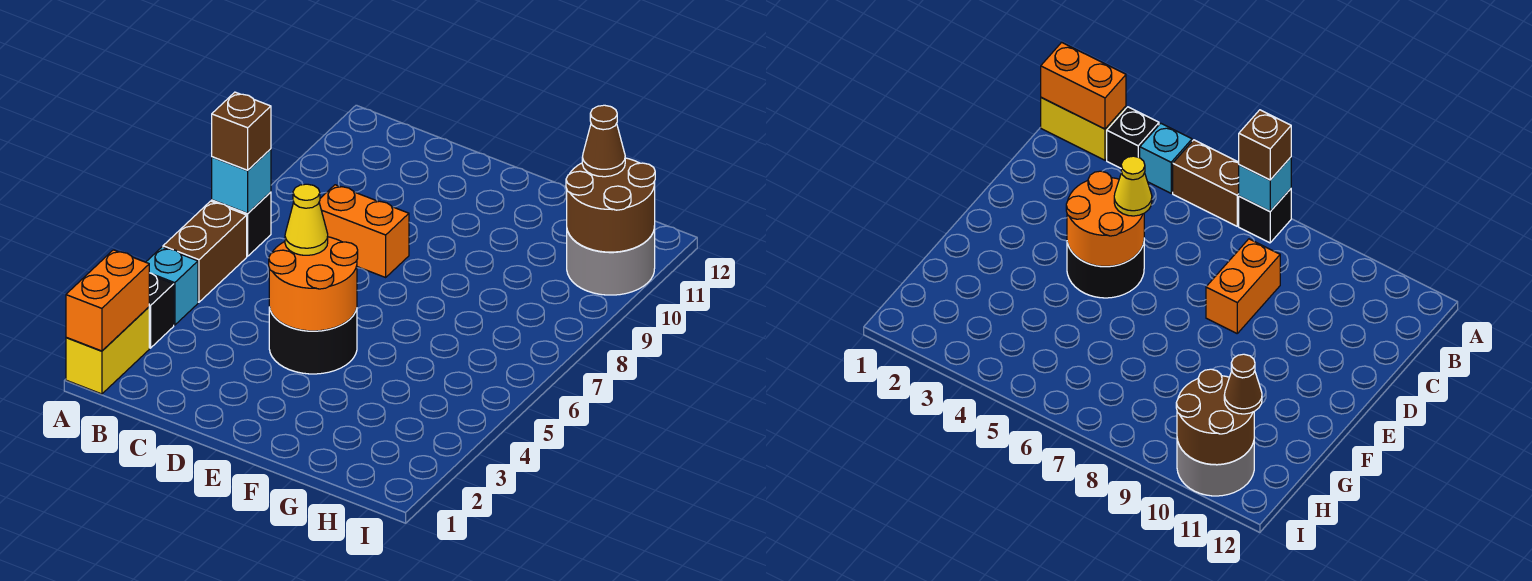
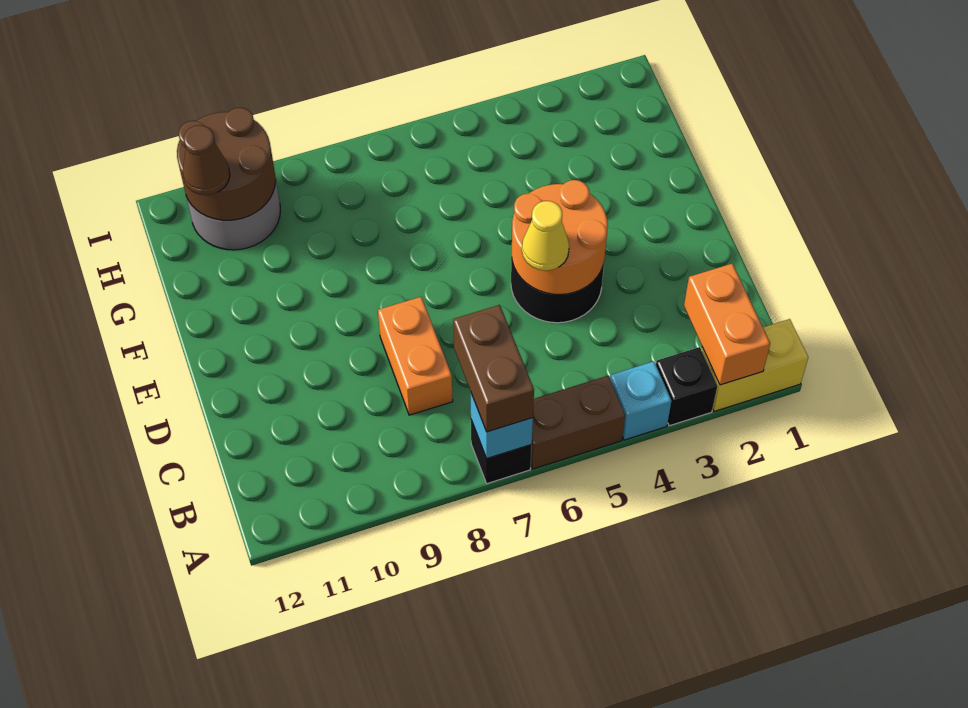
orange brick A1:A2 level 2 -> orange brick A2:B2 level 2
brown brick A7 level 3 -> brown brick A7:B7 level 3

